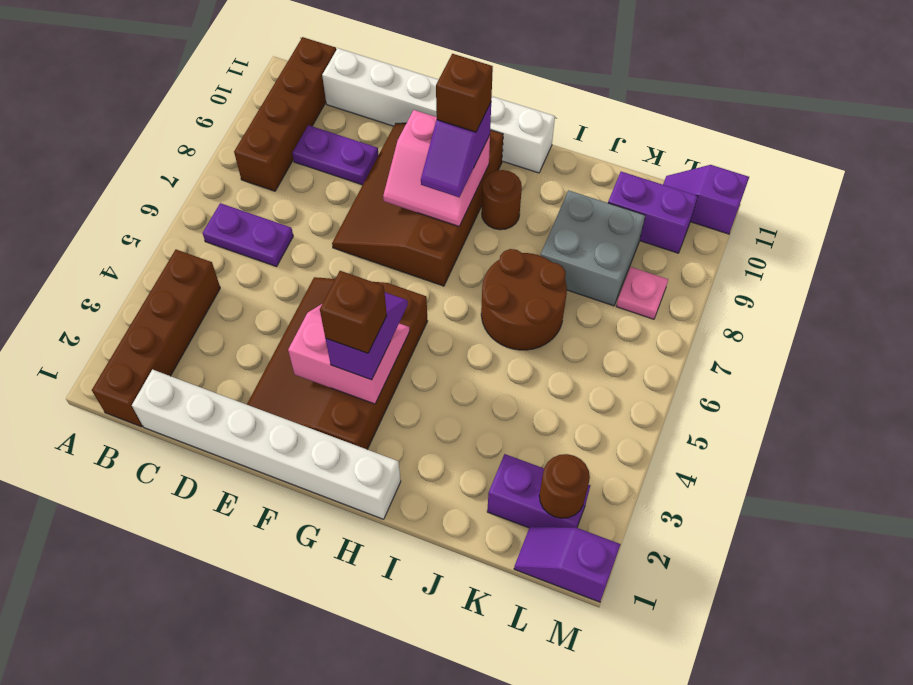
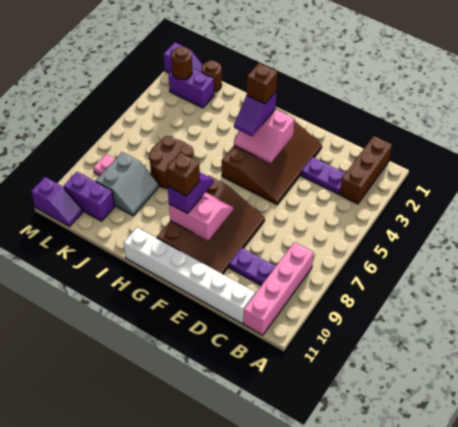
brown brick B1:B4 level 1 -> brown brick B1:B3 level 1
purple plate B6:C6 level 1 -> purple plate C3:D3 level 1
brown brick B8:B11 level 1 -> pink brick B8:B11 level 1
white brick C1:H1 level 1 -> none
brown round brick H9 level 1 -> brown round brick K1 level 1
grey brick J8:K9 level 1 -> grey slope J8:K9 level 1 top K

